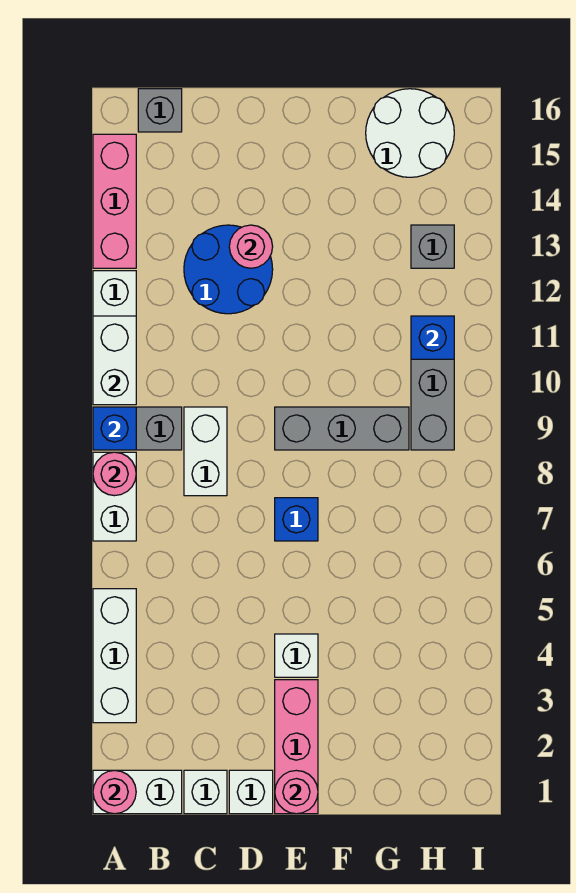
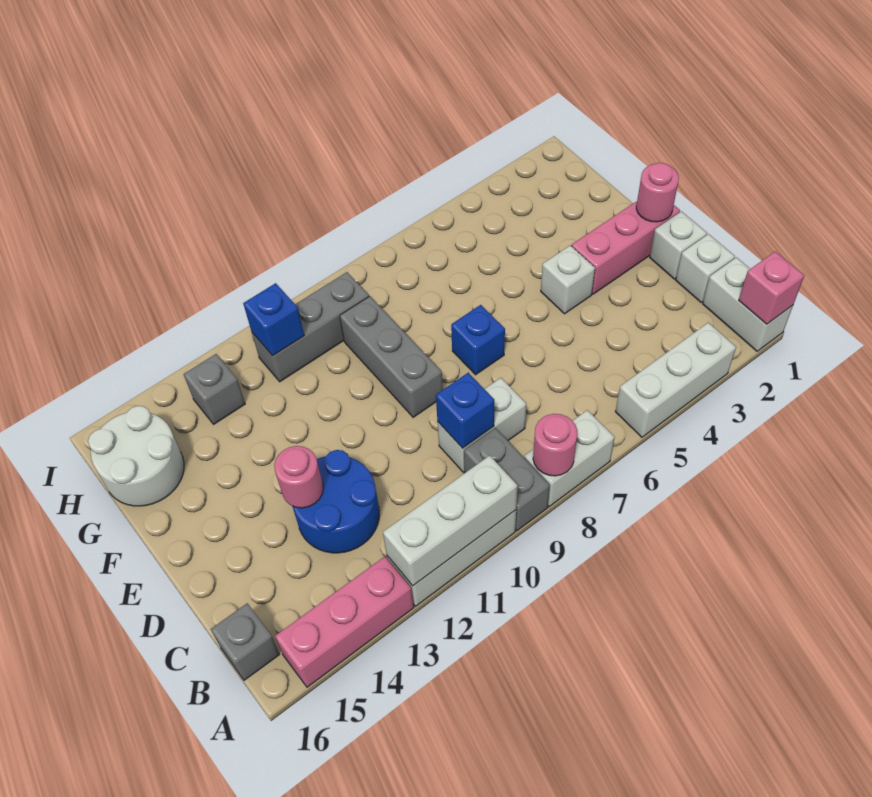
pink round brick A1 level 2 -> pink brick A1 level 2
blue brick A9 level 2 -> blue brick C9 level 2
white brick A10:A11 level 2 -> white brick A10:A12 level 2

